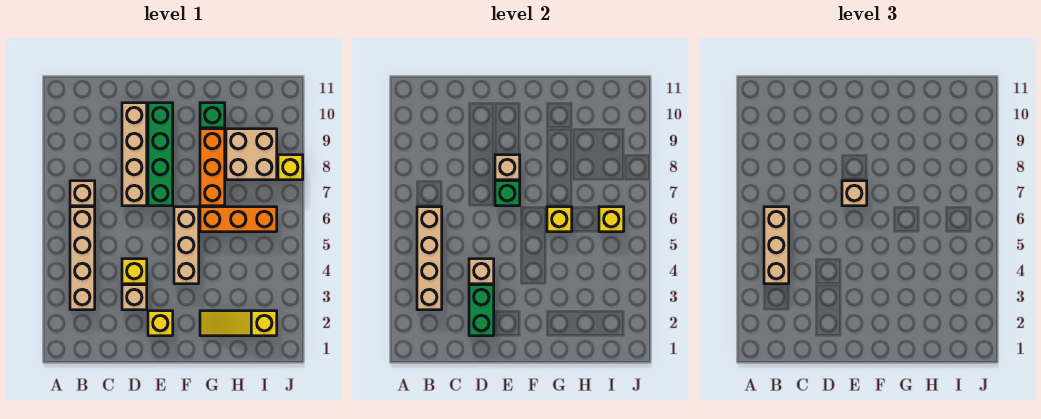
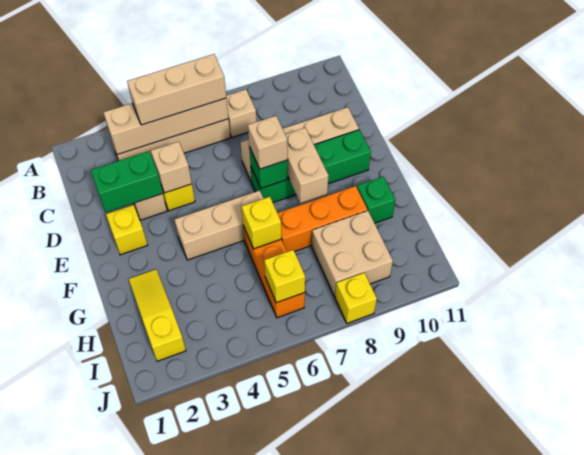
tan brick E8 level 2 -> tan brick E8:F8 level 2

